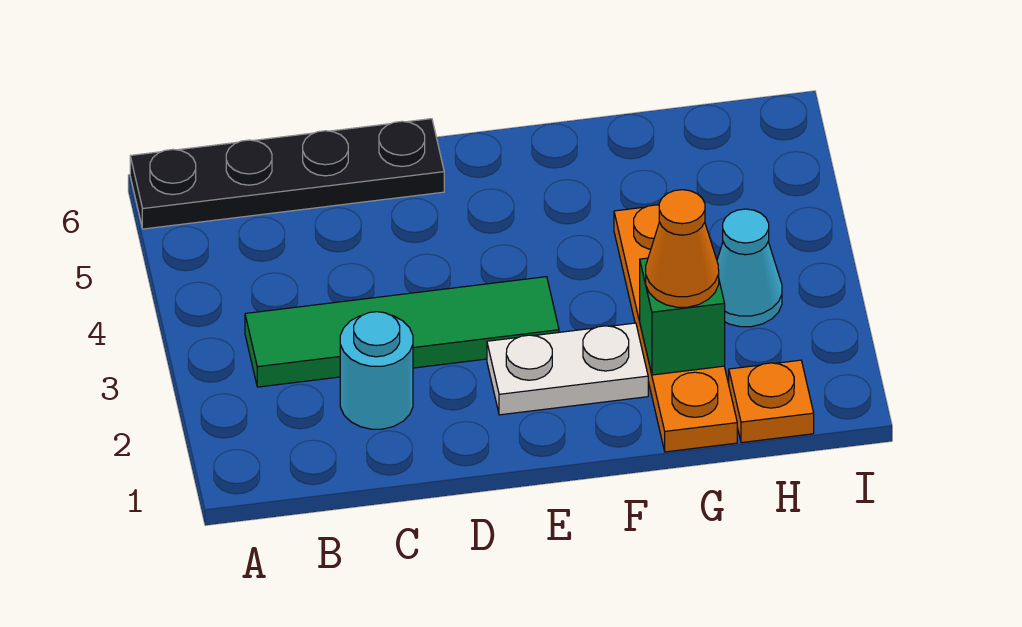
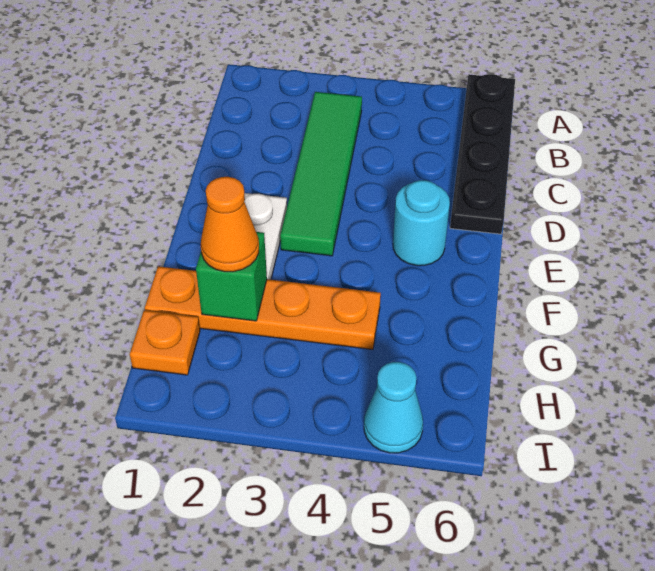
cyan round brick C2 level 1 -> cyan round brick E5 level 1
cyan cone H3 level 1 -> cyan cone I5 level 1

